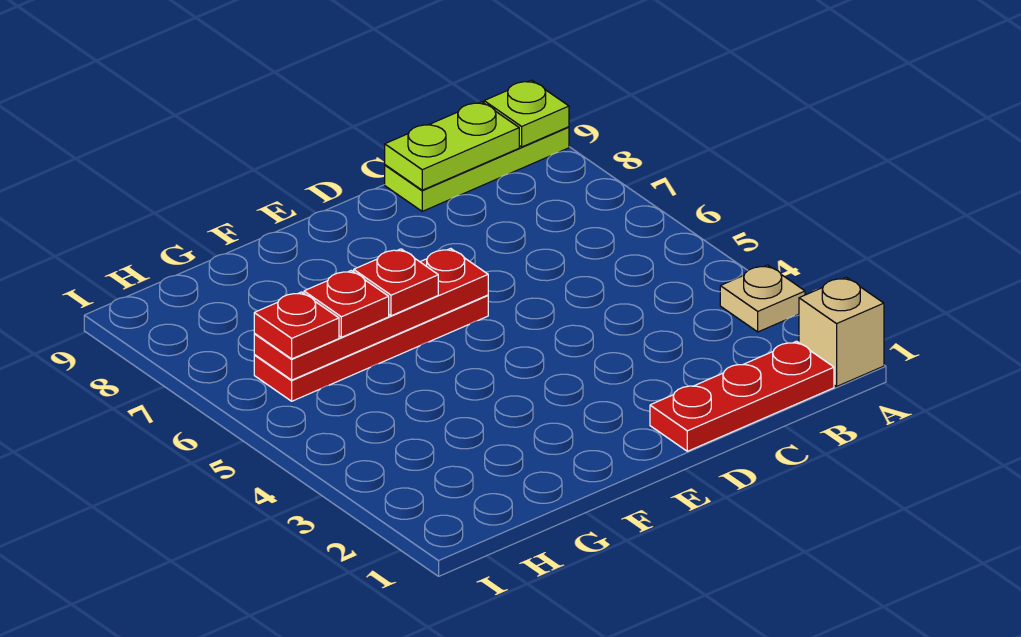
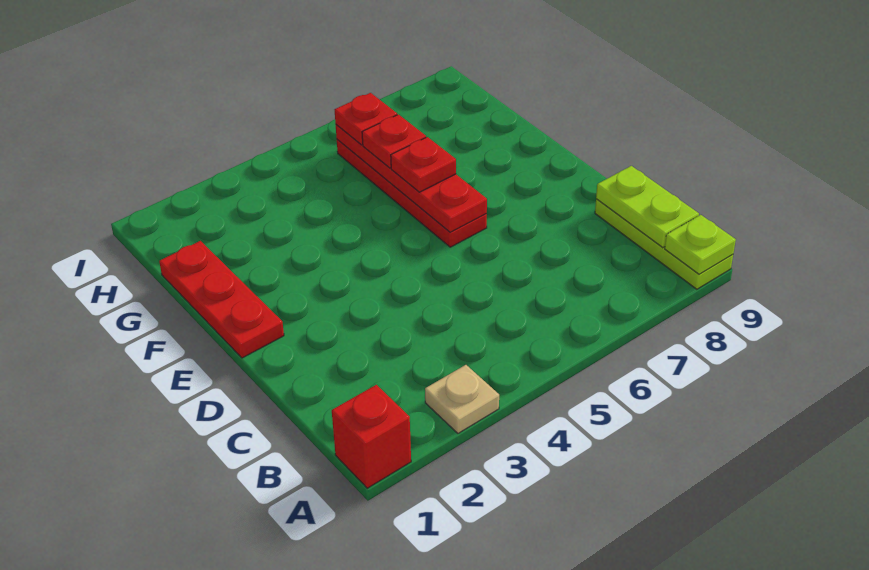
tan brick A1 level 1 -> red brick A1 level 1
red plate B1:D1 level 1 -> red plate E1:G1 level 1

